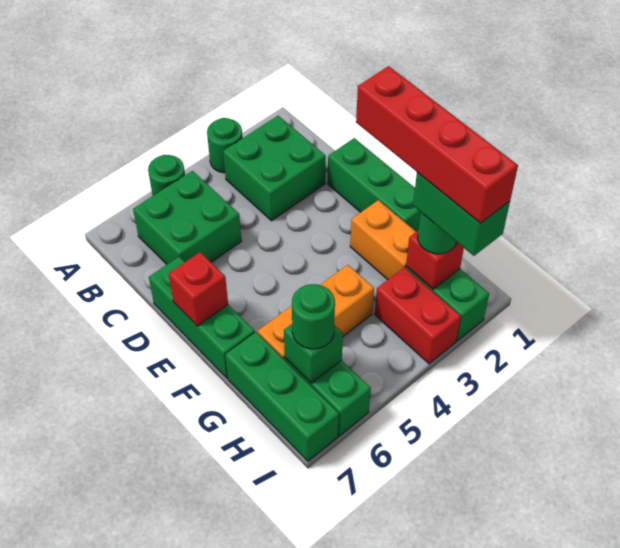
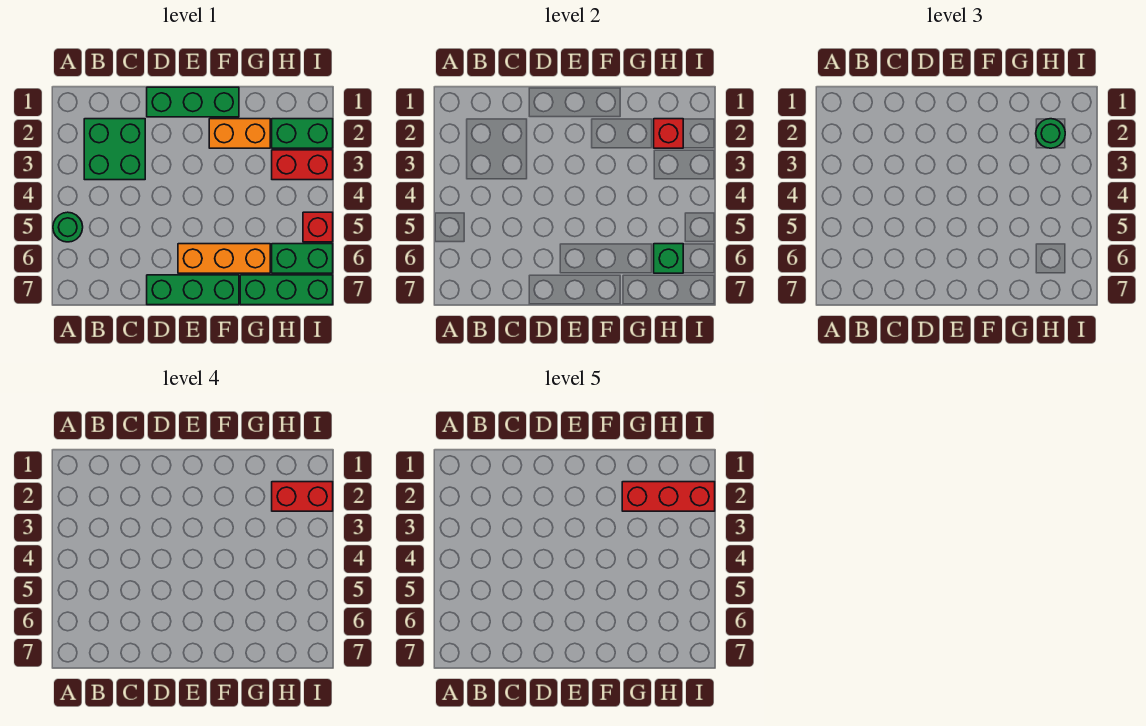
green round brick A3 level 1 -> none
green brick B5:C6 level 1 -> none
red brick E7 level 2 -> red brick I5 level 1
red brick F2:I2 level 5 -> red brick G2:I2 level 5
orange brick G4:G6 level 1 -> orange brick E6:G6 level 1
green brick H2:I2 level 4 -> red brick H2:I2 level 4
green round brick H6 level 3 -> none

